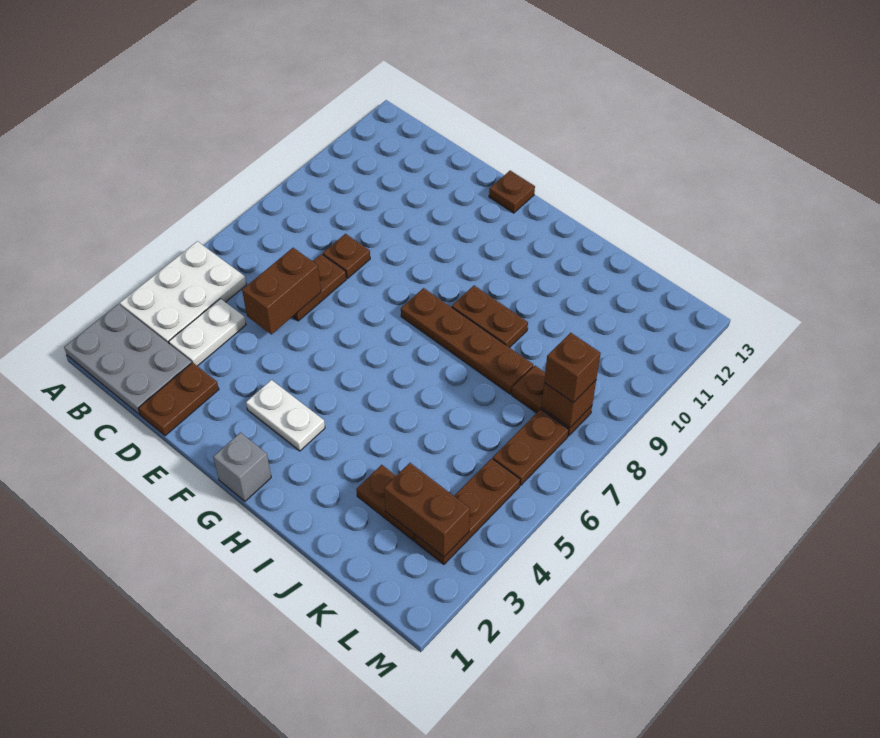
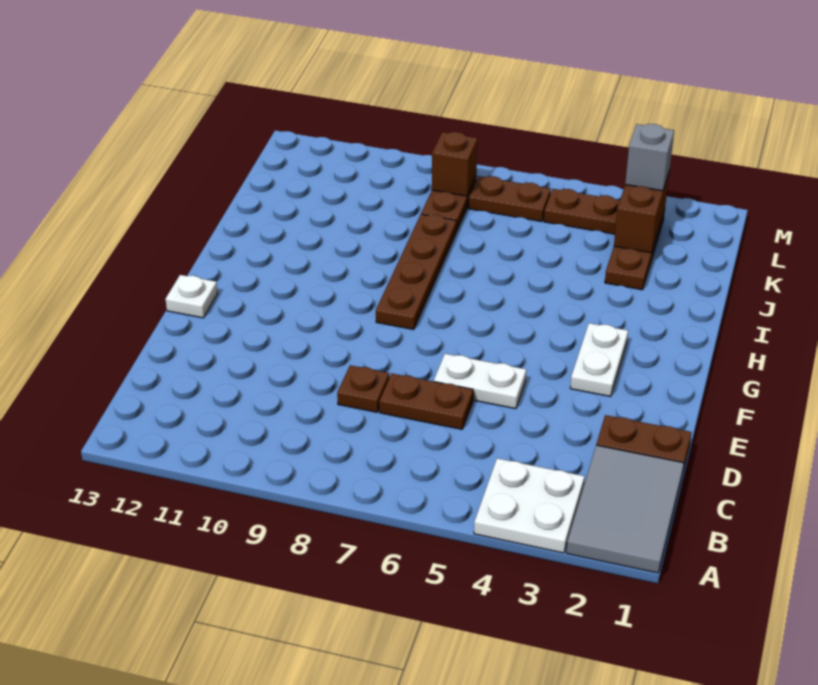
grey plate A1:C2 level 1 -> grey tile A1:C2 level 1
white plate A3:B5 level 1 -> white plate A3:B4 level 1
white plate C3:C4 level 1 -> white plate E5:E6 level 1
brown brick D5:D6 level 2 -> none
brown plate F13 level 1 -> white plate F13 level 1
grey brick G1 level 1 -> grey brick L3 level 3
brown plate H9:I9 level 1 -> none
brown brick L8 level 3 -> none

